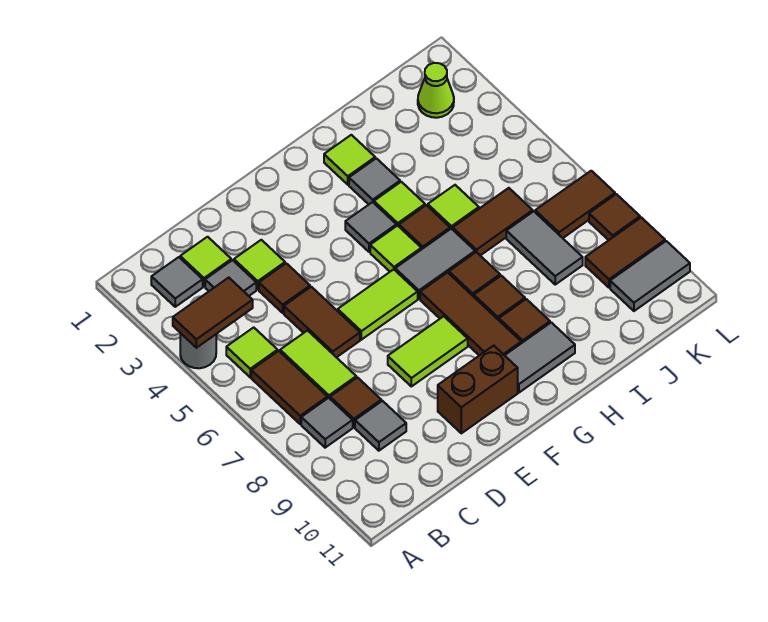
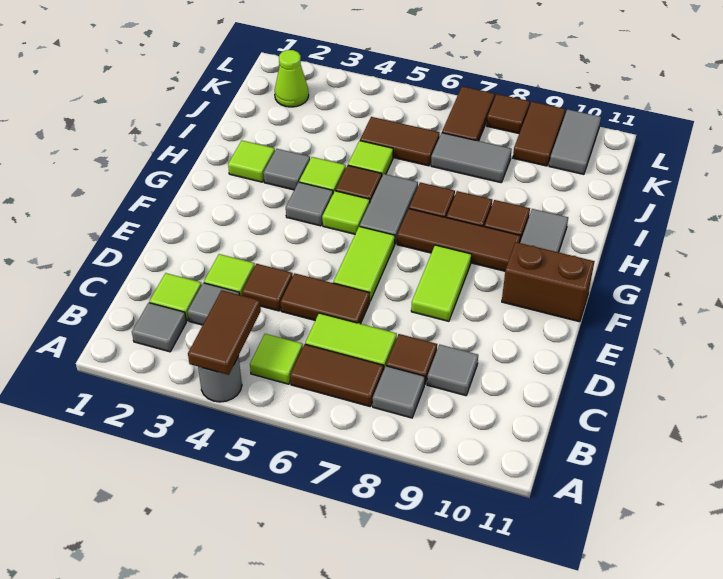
brown brick E10:F10 level 1 -> brown brick F10:F11 level 1
brown tile I6:J6 level 1 -> brown tile J5:J6 level 1

